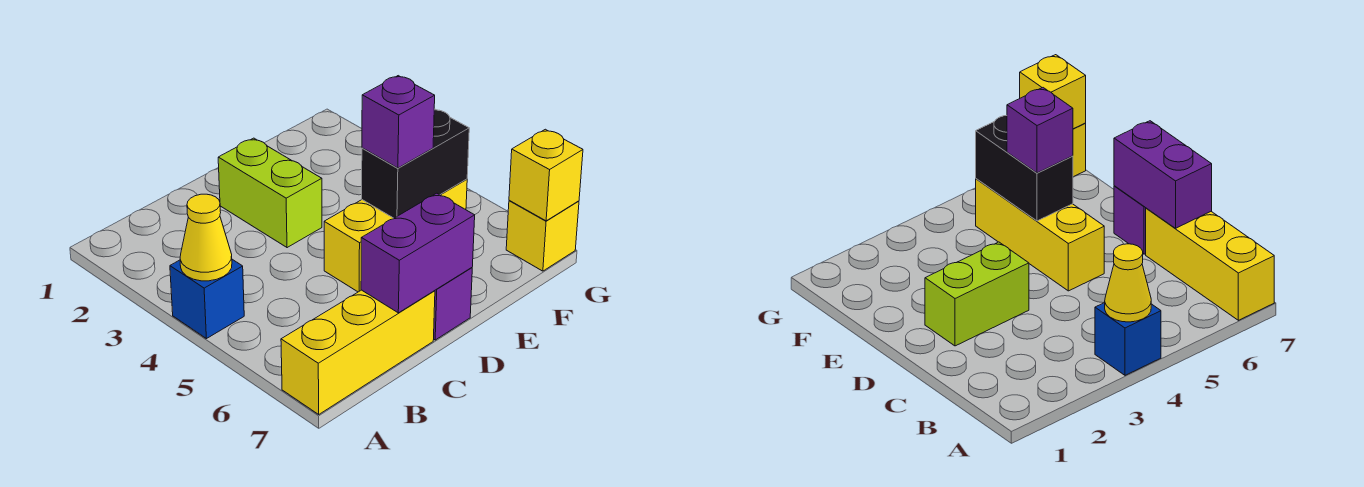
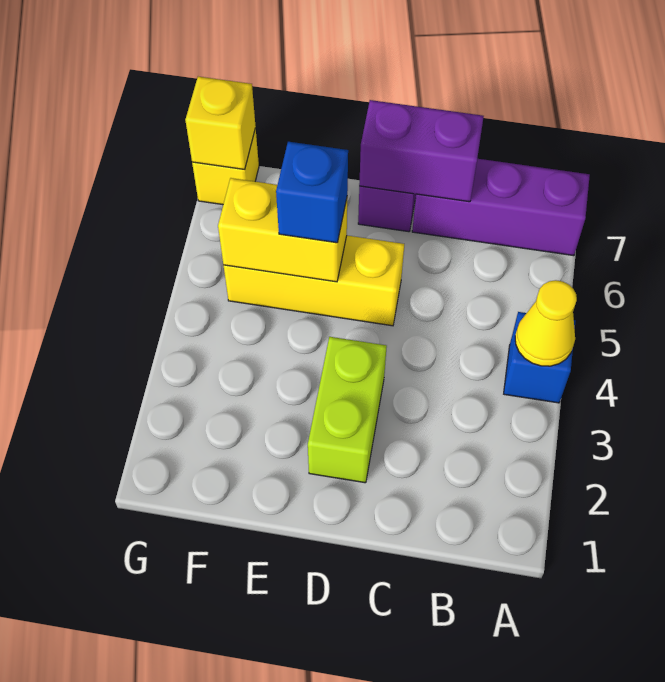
yellow brick A7:C7 level 1 -> purple brick A7:C7 level 1
black brick E5:F5 level 2 -> yellow brick E5:F5 level 2
purple brick E5 level 3 -> blue brick E5 level 3

